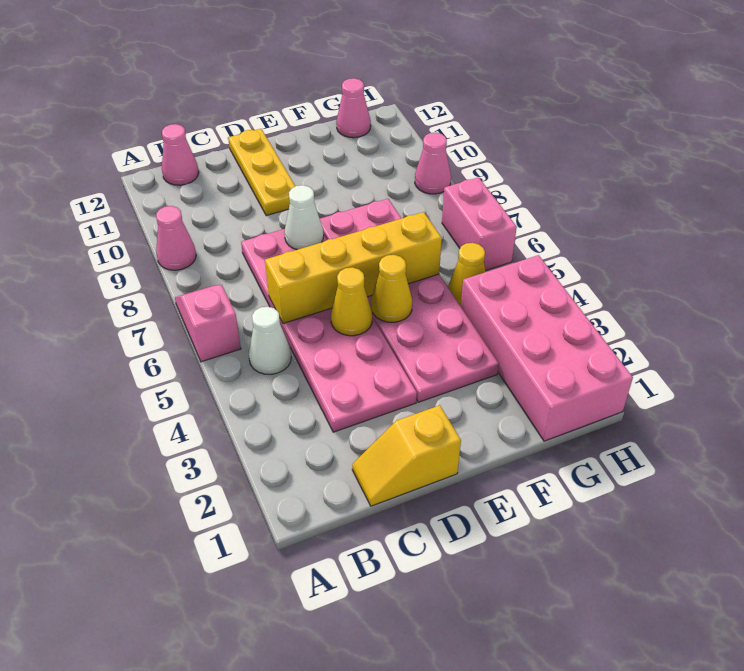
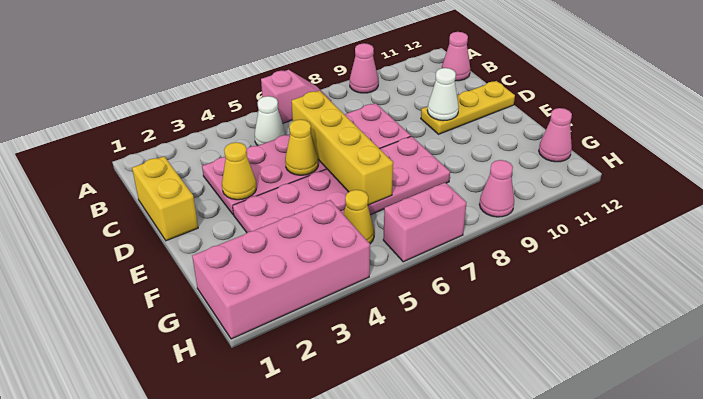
yellow slope C1:D1 level 1 top D -> yellow brick C1:D1 level 1
white cone D8 level 2 -> white cone D10 level 2
yellow cone E5 level 2 -> yellow cone D3 level 2

